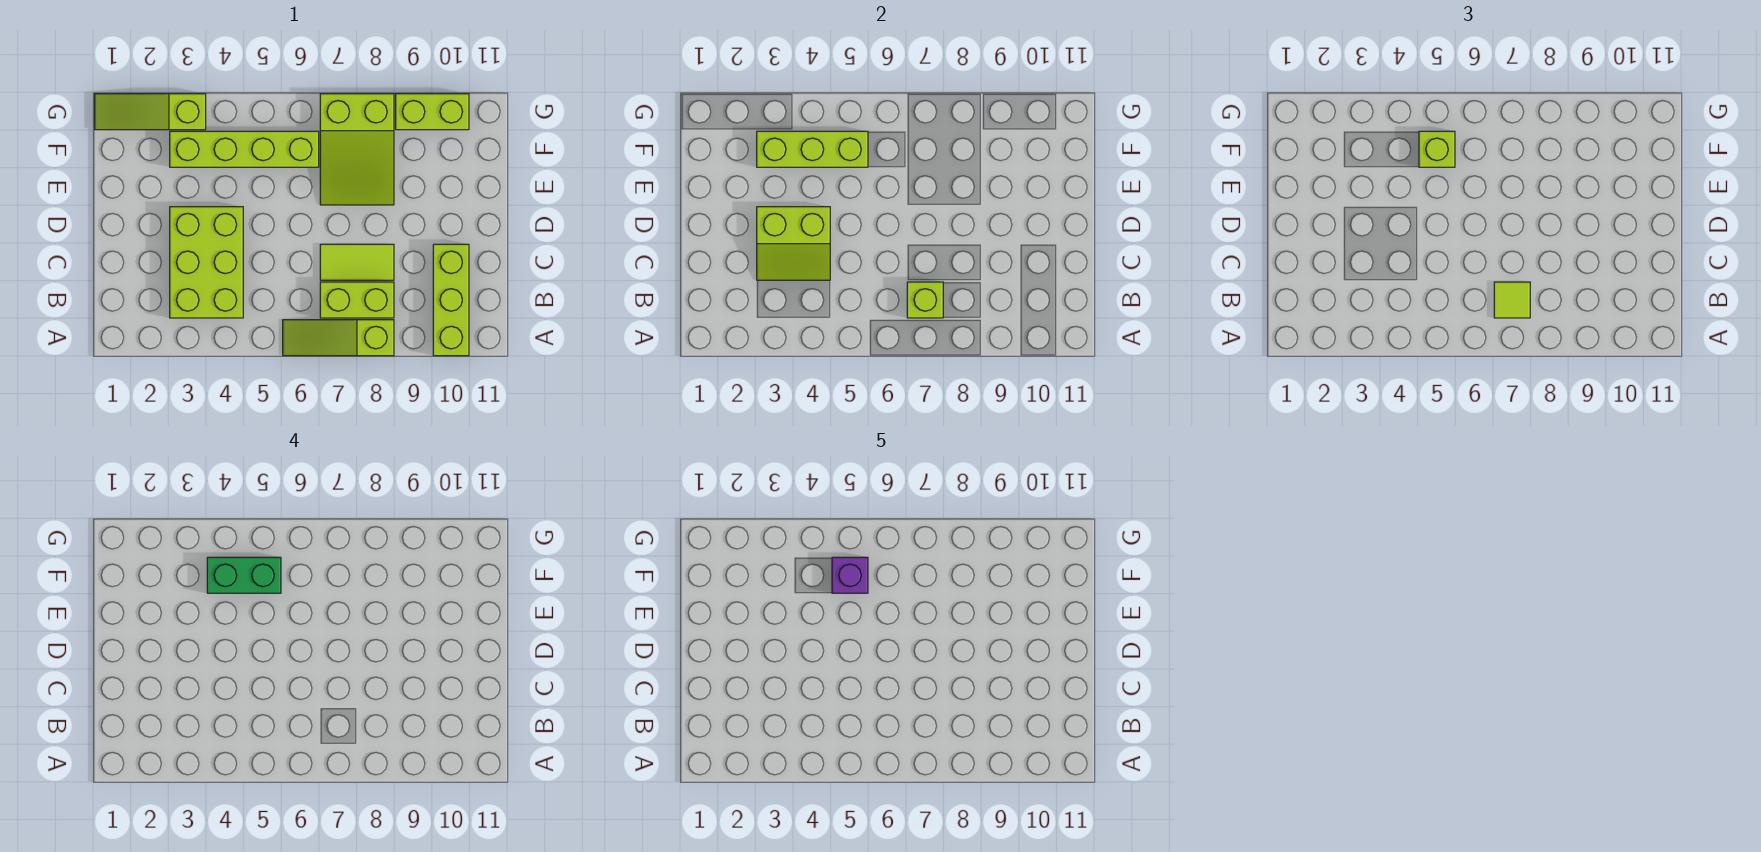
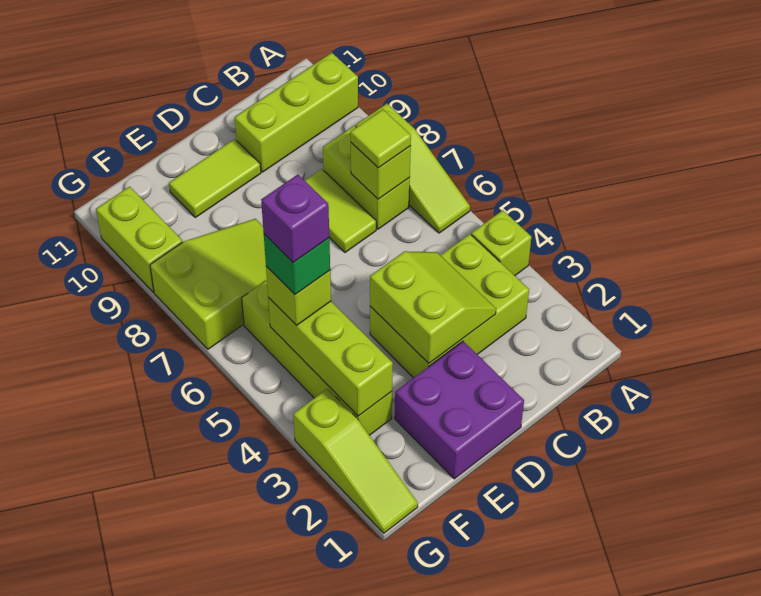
none -> lime brick A4 level 1
none -> purple brick D1:E2 level 1
none -> lime tile D10:E10 level 1
green brick F4:F5 level 4 -> green brick F5 level 4

